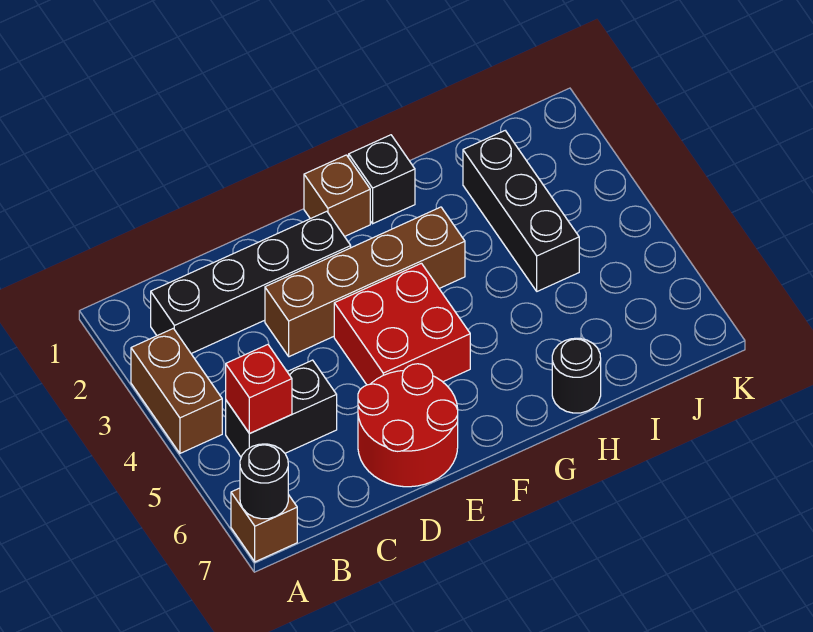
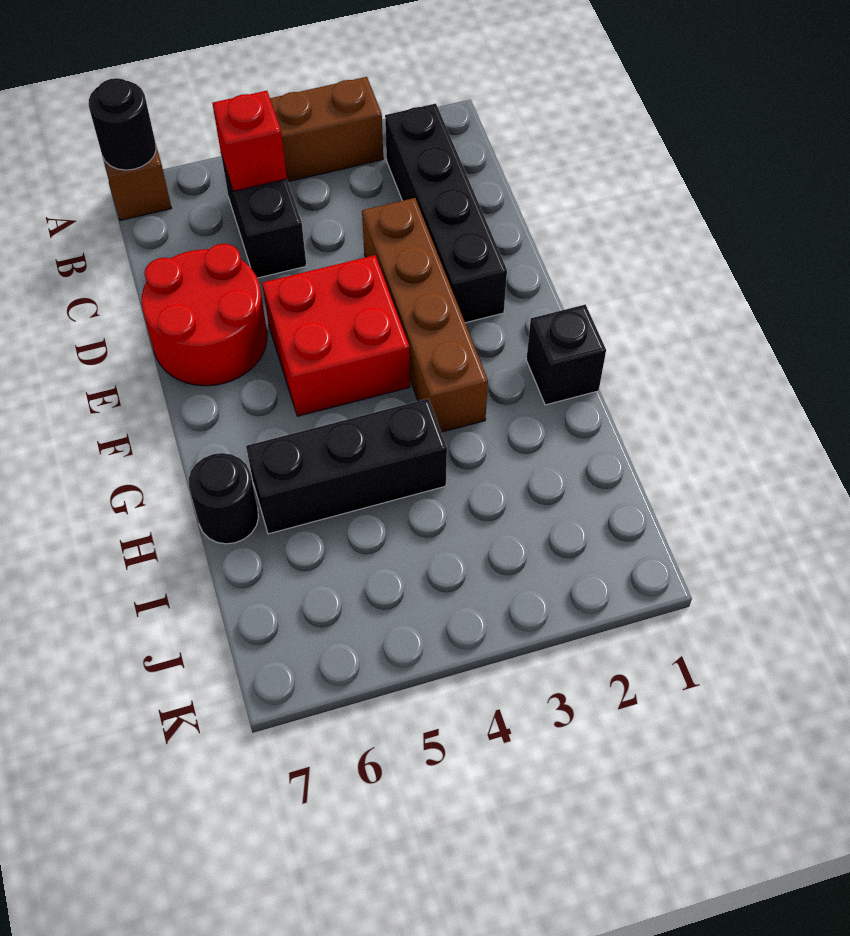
brown brick F1 level 1 -> none
black brick I2:I4 level 1 -> black brick H4:H6 level 1

